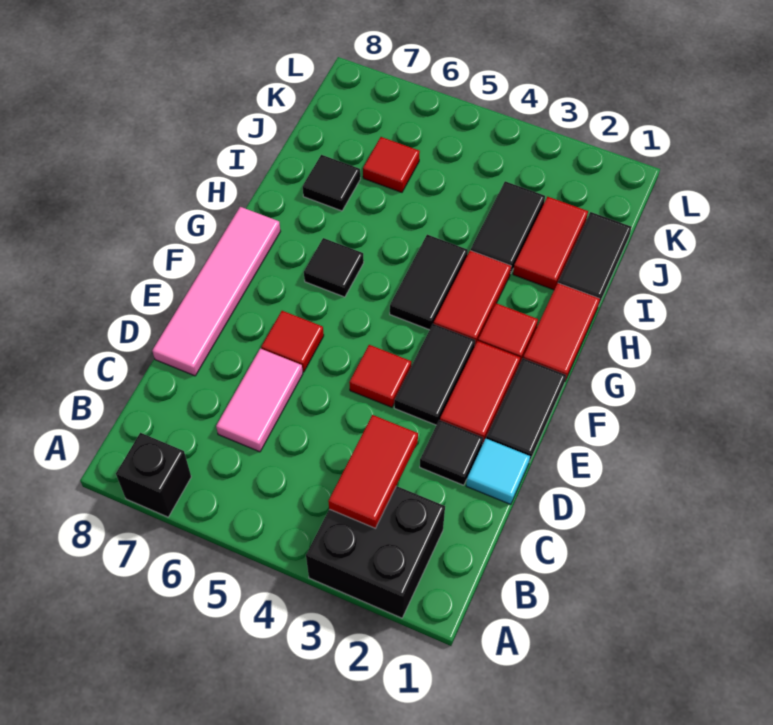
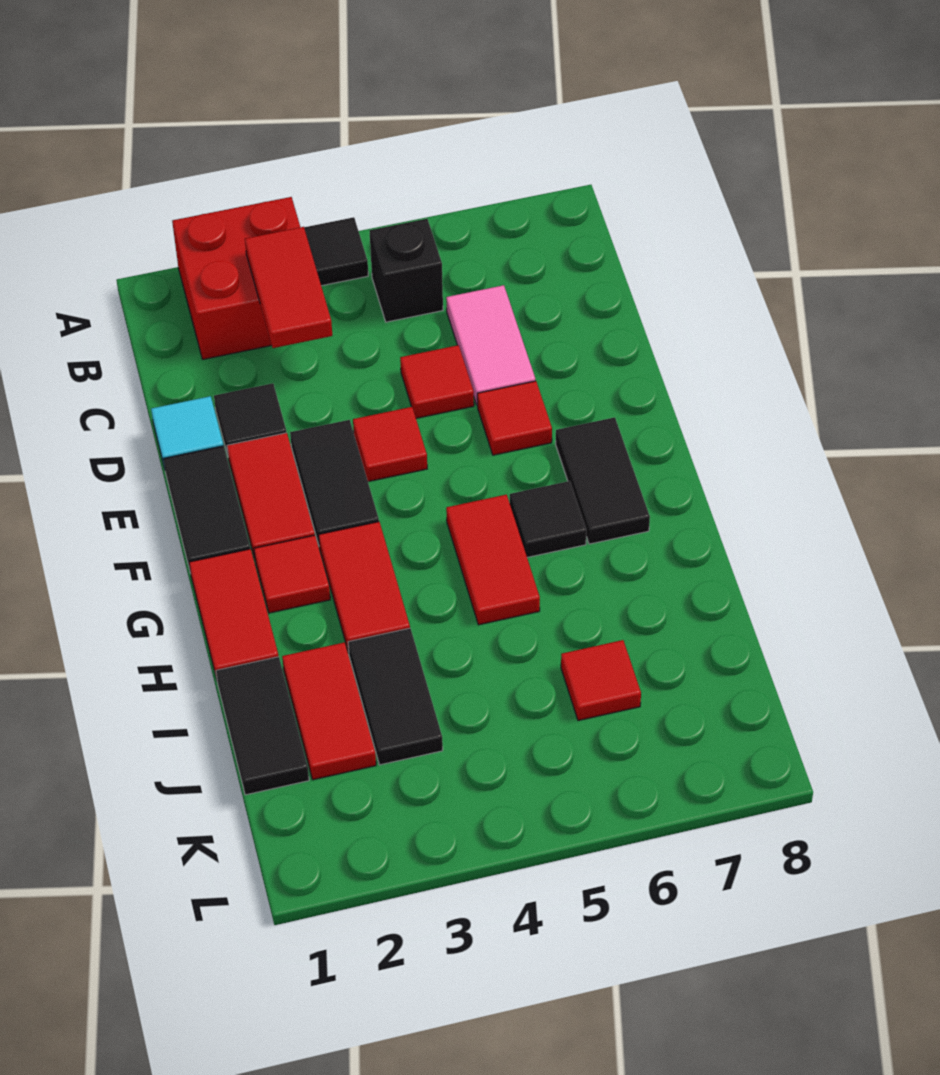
black brick A2:B3 level 1 -> red brick A2:B3 level 1
black brick A7 level 1 -> black brick B5 level 1
none -> red tile D5 level 1
pink tile D8:G8 level 1 -> none
black tile G4:H4 level 1 -> black tile F7:G7 level 1
none -> red tile G5:H5 level 1
black tile I7 level 1 -> black tile A4 level 1

